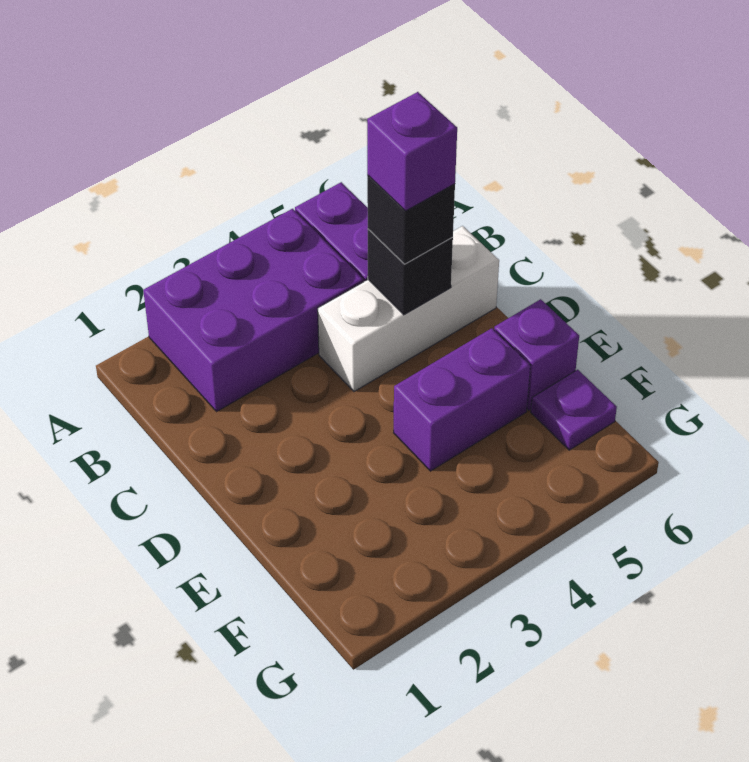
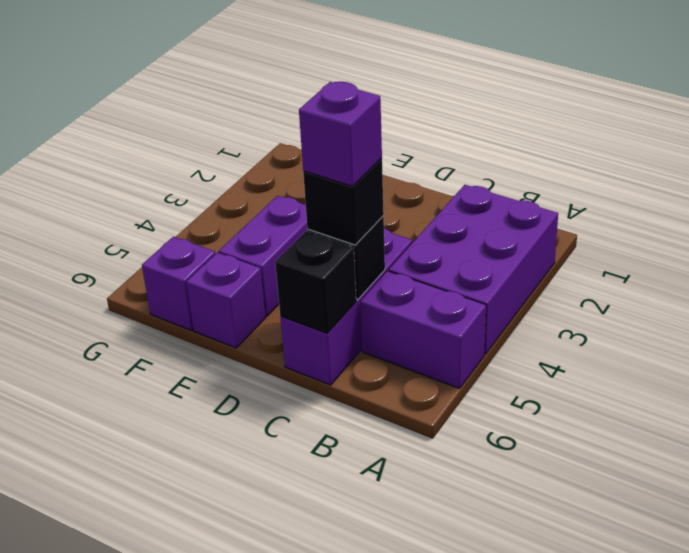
white brick C4:C6 level 1 -> purple brick C4:C6 level 1
none -> black brick C6 level 2
purple plate F6 level 1 -> purple brick F6 level 1

